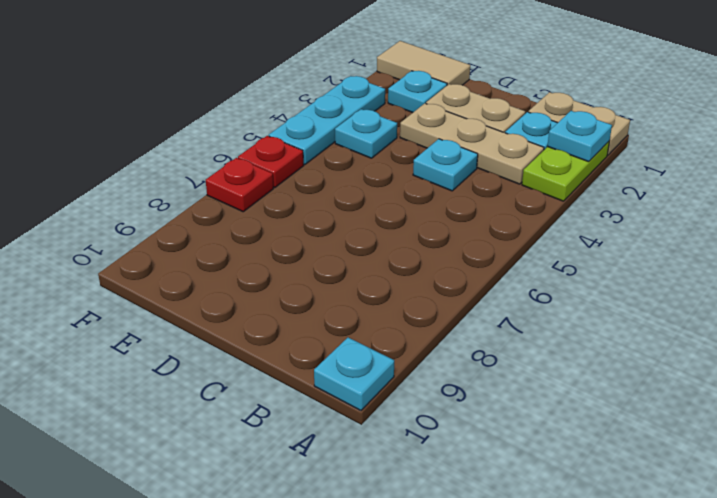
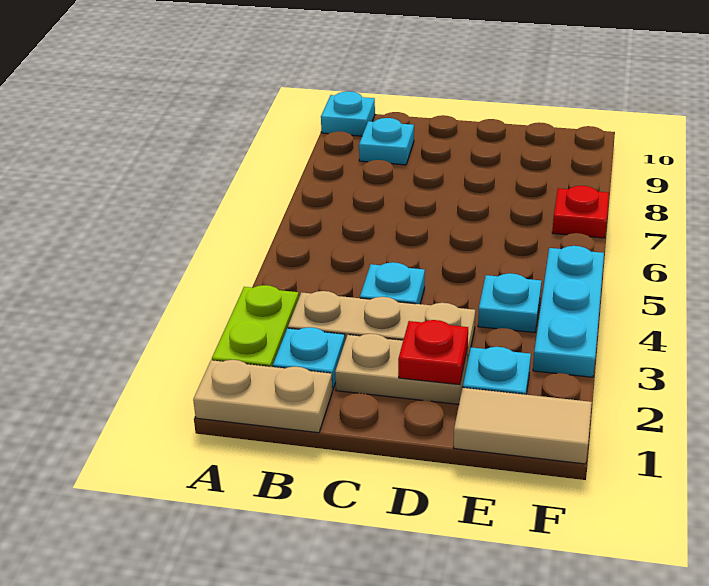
cyan plate A2 level 2 -> cyan plate B9 level 1
red plate F6 level 1 -> red plate D2 level 2

